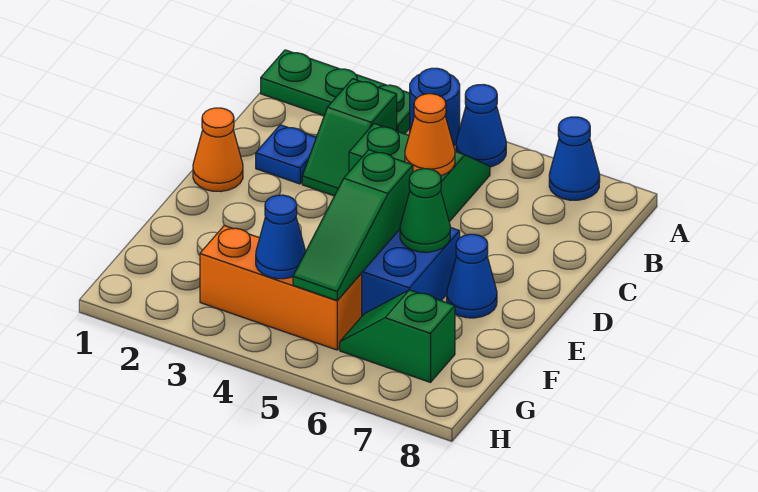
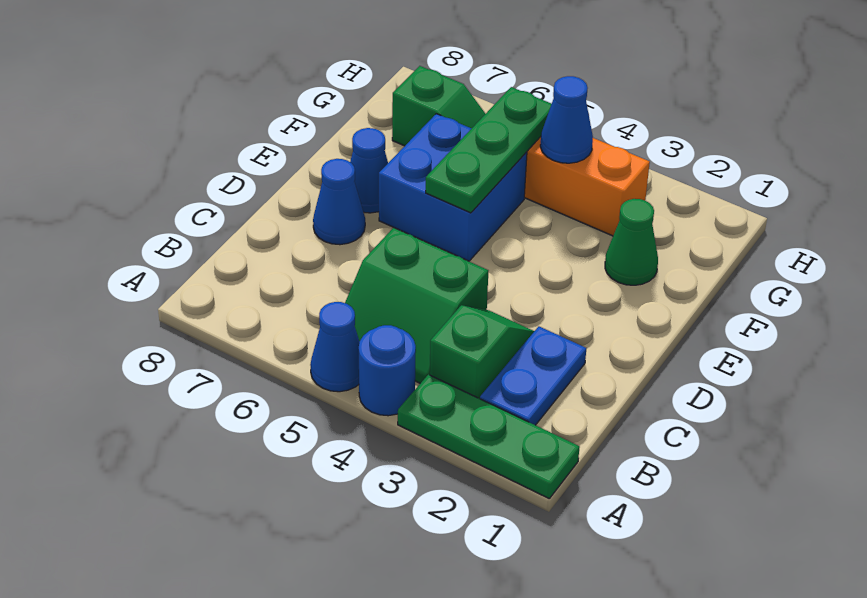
blue cone A7 level 1 -> blue cone D7 level 1
blue plate C2 level 1 -> blue plate B2:C2 level 1
orange cone C5 level 2 -> none
orange cone D1 level 1 -> none
green slope E5:G5 level 2 top E -> green plate E5:G5 level 2
green cone E6 level 2 -> green cone F2 level 1

